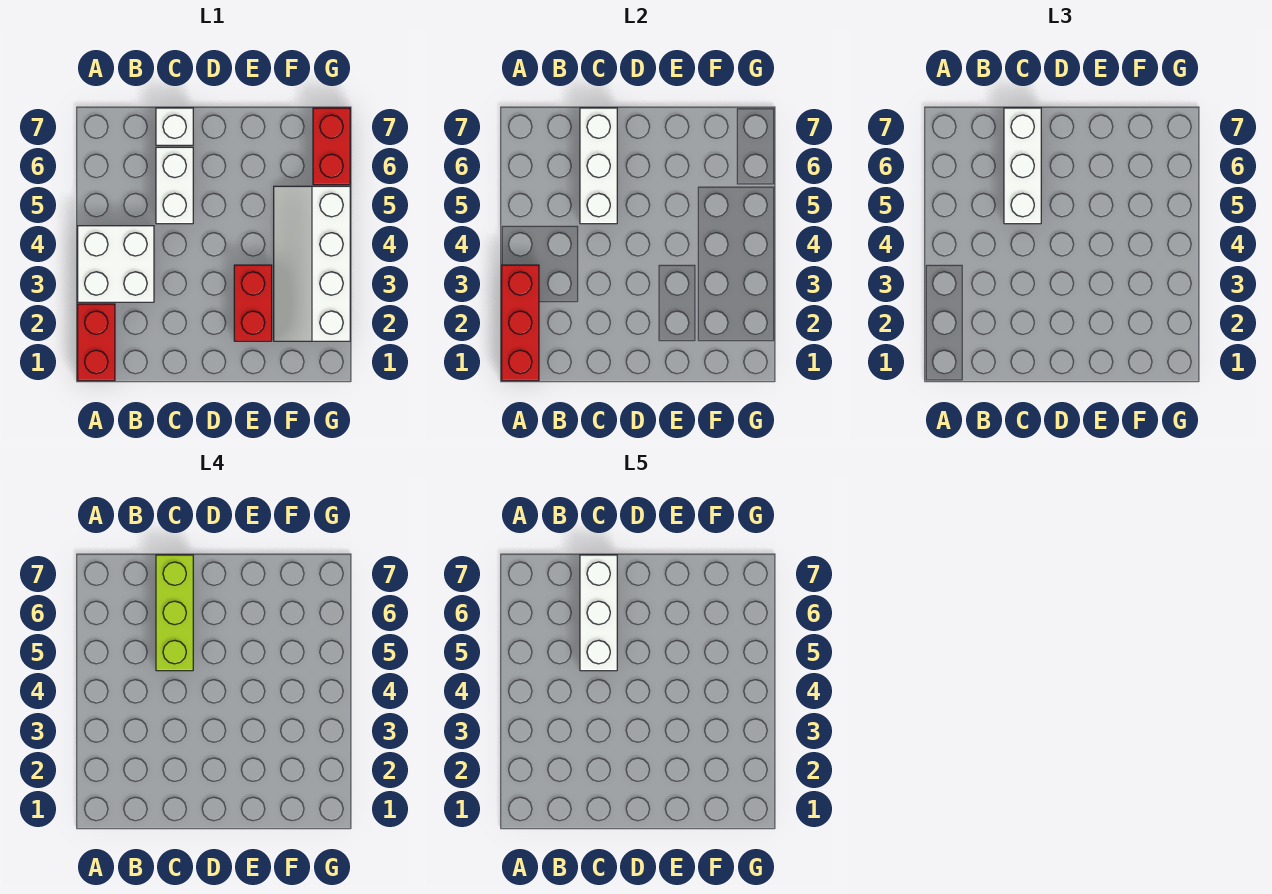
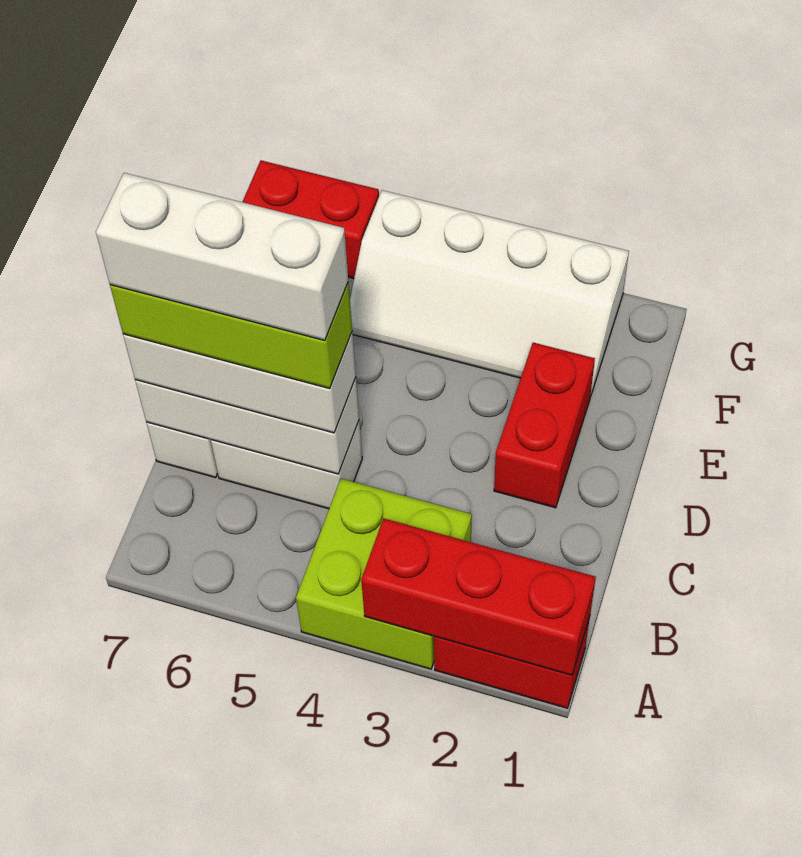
white brick A3:B4 level 1 -> lime brick A3:B4 level 1
red brick E2:E3 level 1 -> red brick D2:E2 level 1

